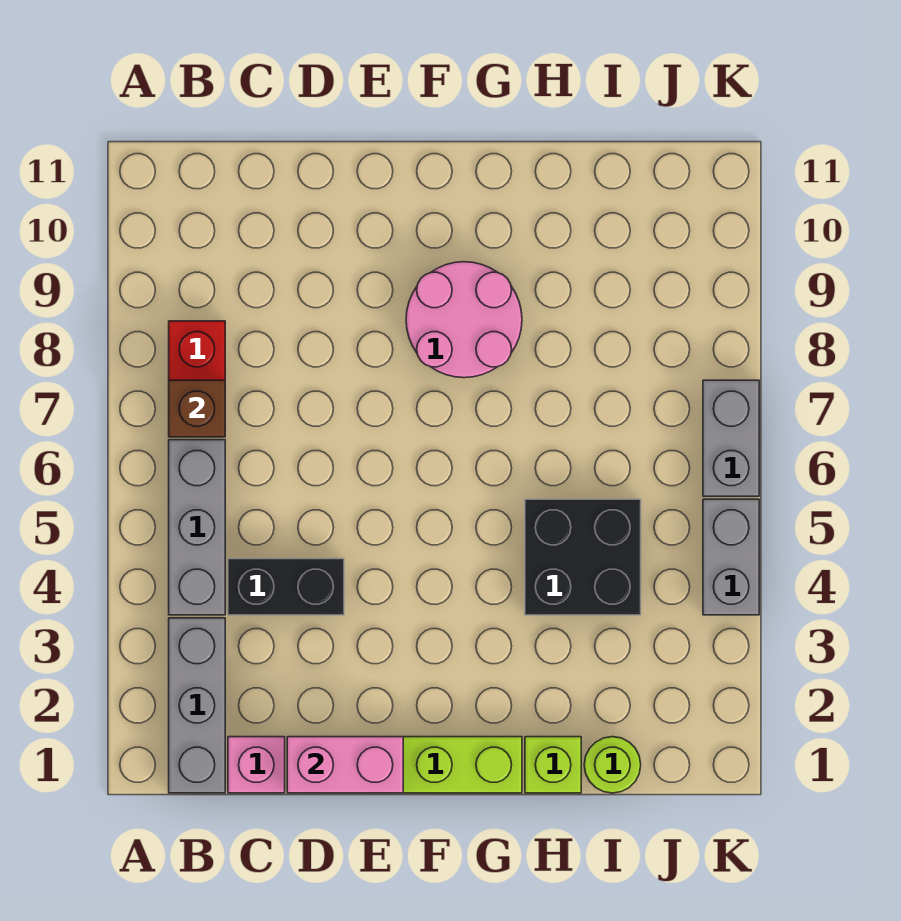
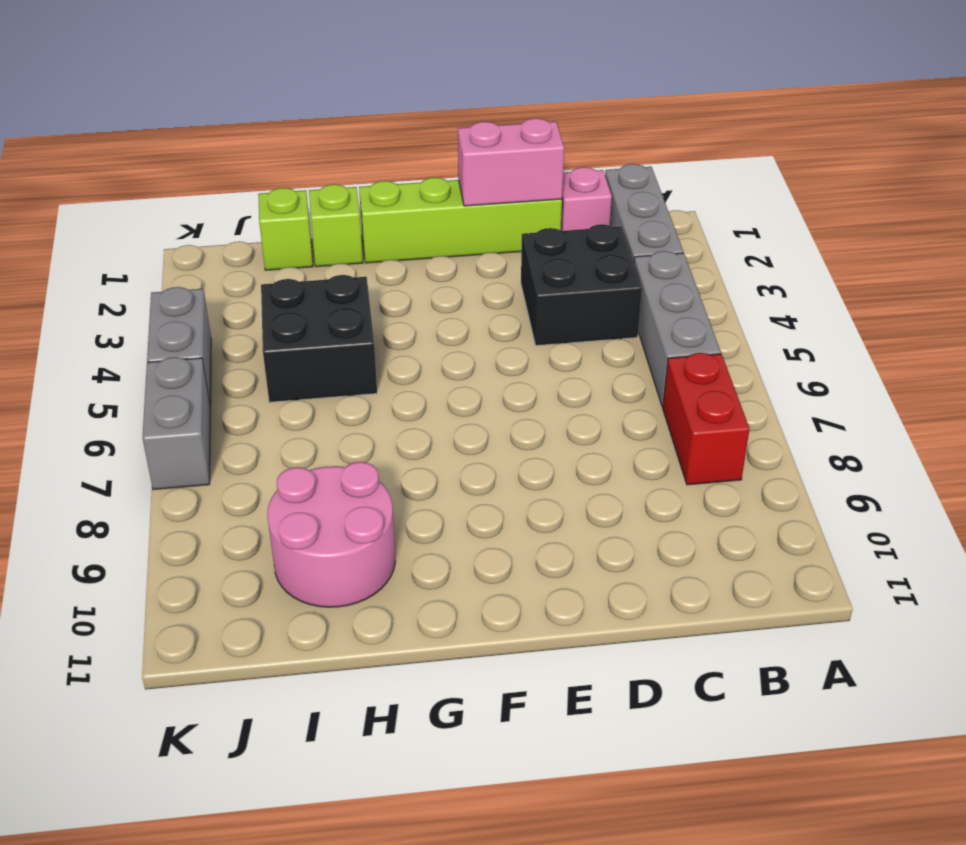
brown brick B7 level 2 -> none
black brick C4:D4 level 1 -> black brick C3:D4 level 1
pink round brick F8:G9 level 1 -> pink round brick H9:I10 level 1
lime round brick I1 level 1 -> lime brick I1 level 1

